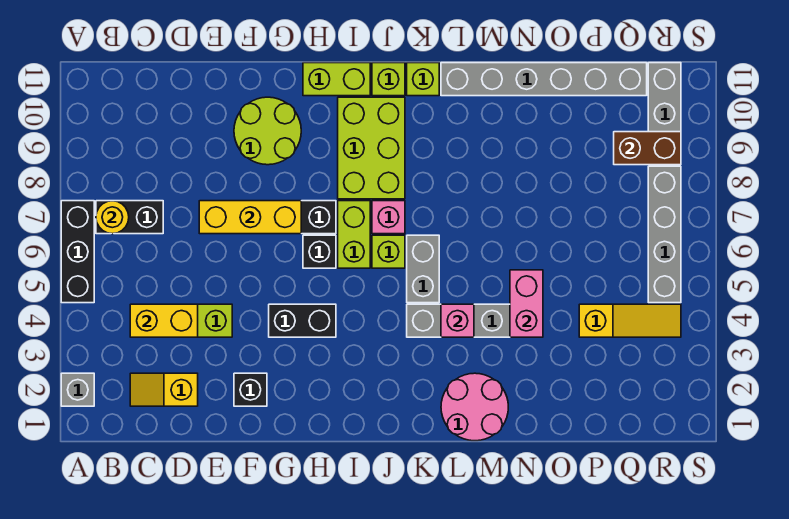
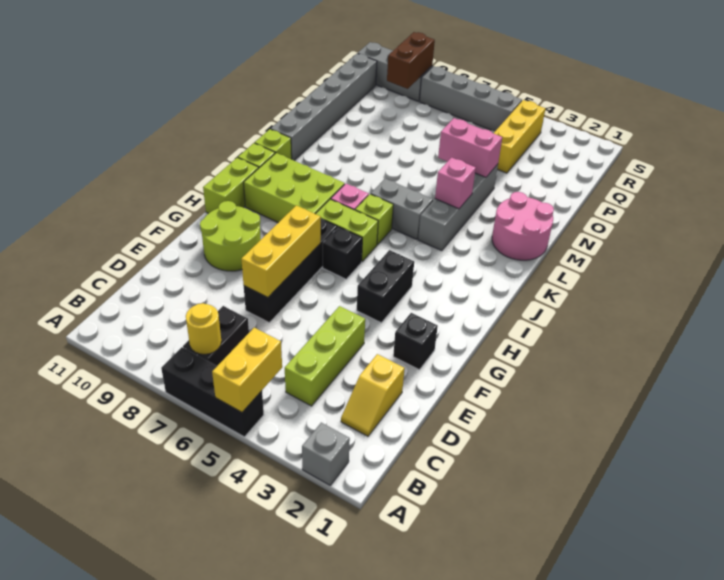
yellow brick C4:D4 level 2 -> yellow brick A5:B5 level 2
yellow slope P4:R4 level 1 top P -> yellow brick P4:R4 level 1

